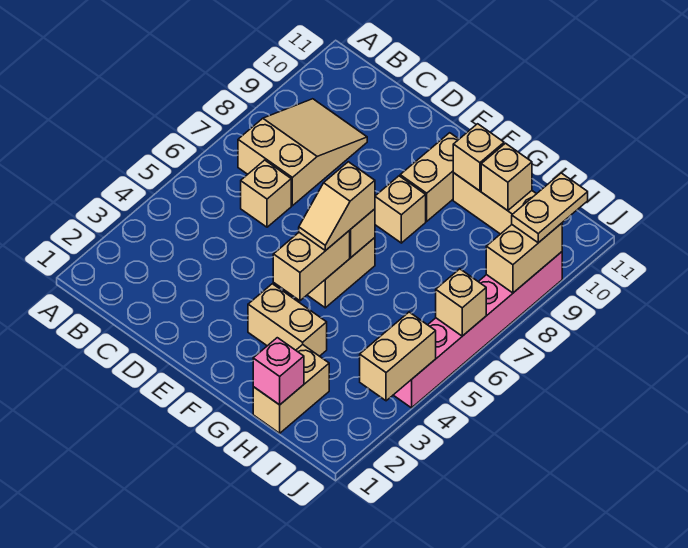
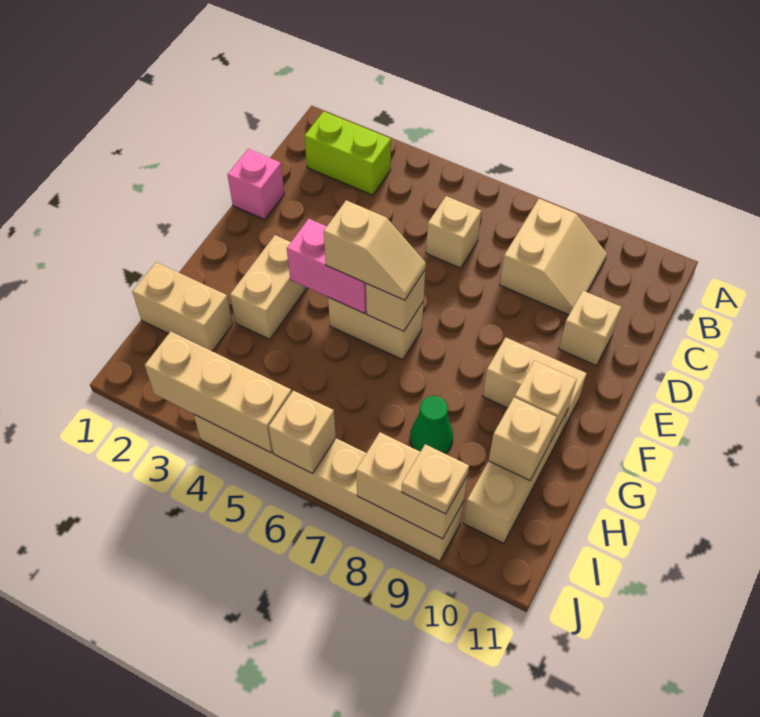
none -> lime brick B2:B3 level 1
tan slope B7:C9 level 1 top 7 -> tan slope B8:C9 level 1 top 8
tan brick F4:F5 level 2 -> pink brick F4:F5 level 2
tan slope F5:F6 level 3 top 6 -> tan slope F5:F6 level 3 top 5
tan brick F8 level 1 -> tan brick D10 level 1
pink brick H1 level 2 -> pink brick D1 level 1
none -> green cone H8 level 1
tan brick J3:J4 level 2 -> tan brick J3:J5 level 2
pink brick J4:J9 level 1 -> tan brick J4:J9 level 1
tan plate J9:J10 level 3 -> tan plate J9 level 3

